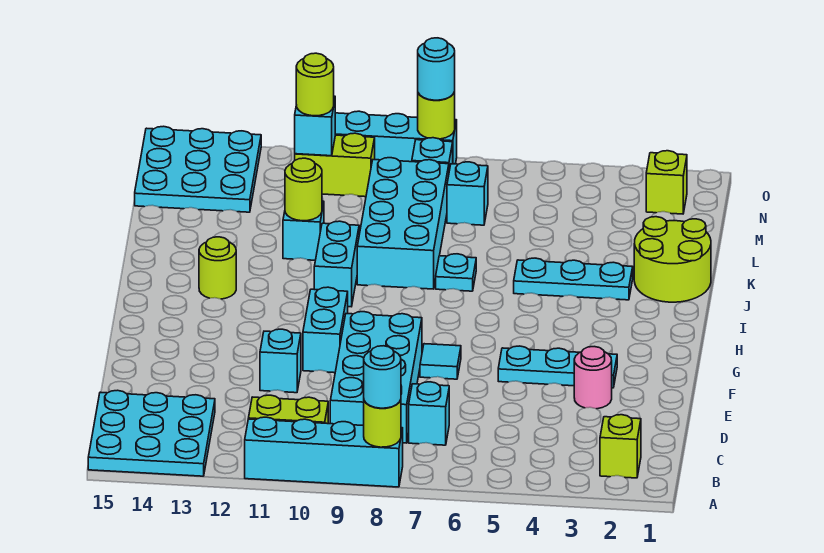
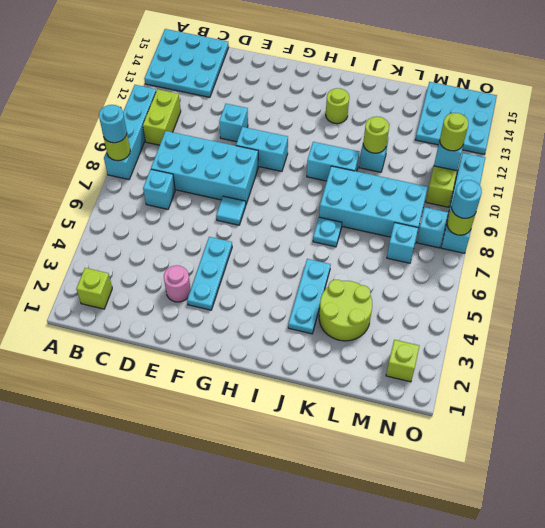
lime round brick J1:K2 level 1 -> lime round brick K3:L4 level 1

